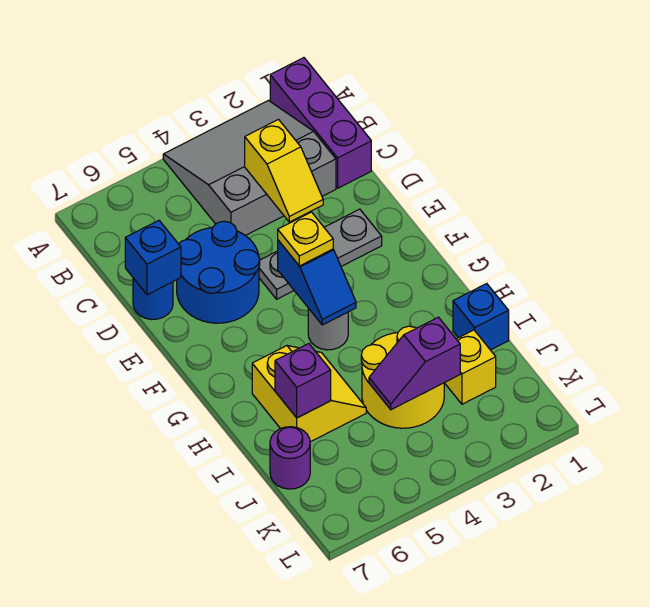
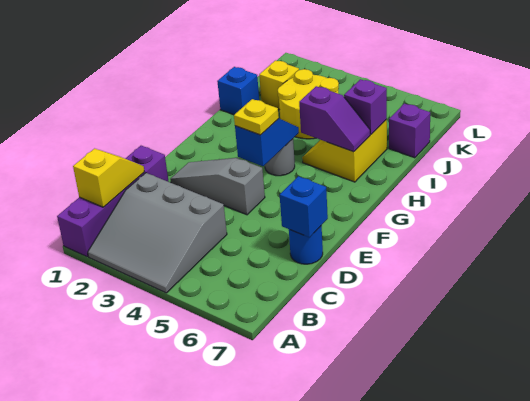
purple brick A1:C1 level 1 -> purple brick A1:D1 level 1
yellow slope C3:D3 level 2 top C -> yellow slope B1:C1 level 2 top B
blue round brick D5:E6 level 1 -> none
grey plate E2:E4 level 1 -> grey slope E2:E4 level 1 top 4
purple slope J3:J4 level 2 top 3 -> purple slope H5:H6 level 2 top 5
purple round brick J7 level 1 -> purple brick J7 level 1

